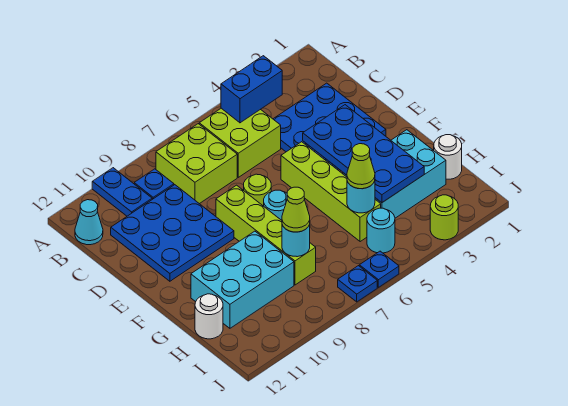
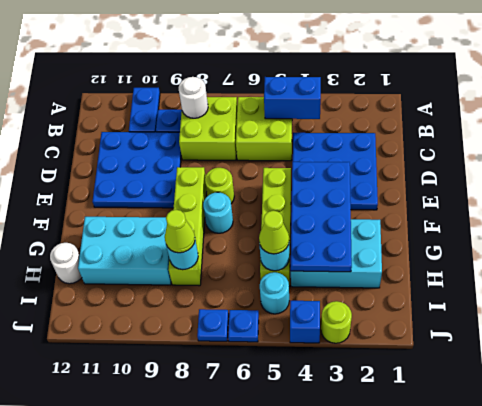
cyan cone B12 level 1 -> none
white round brick H1 level 1 -> white round brick B8 level 2
none -> blue brick J4 level 1

